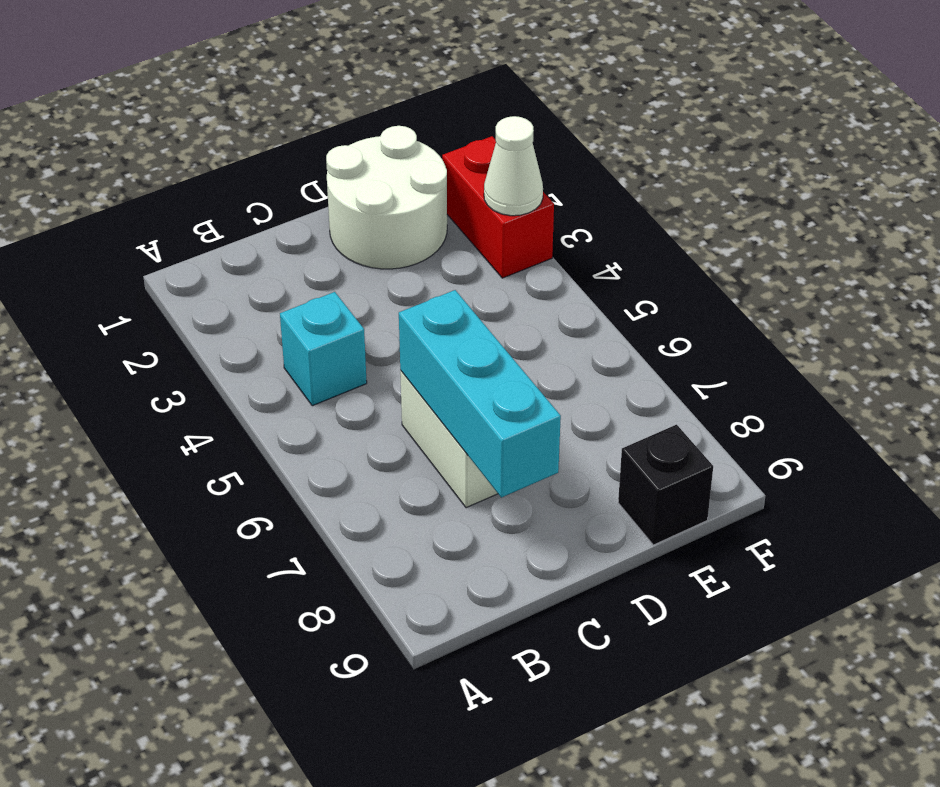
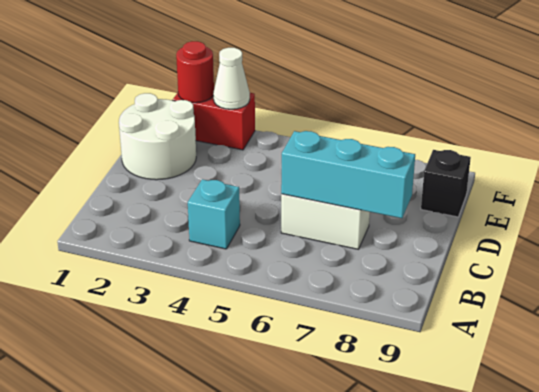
none -> red round brick F2 level 2

